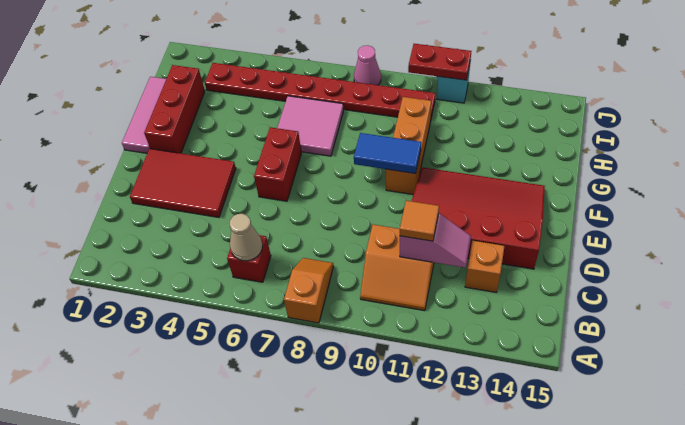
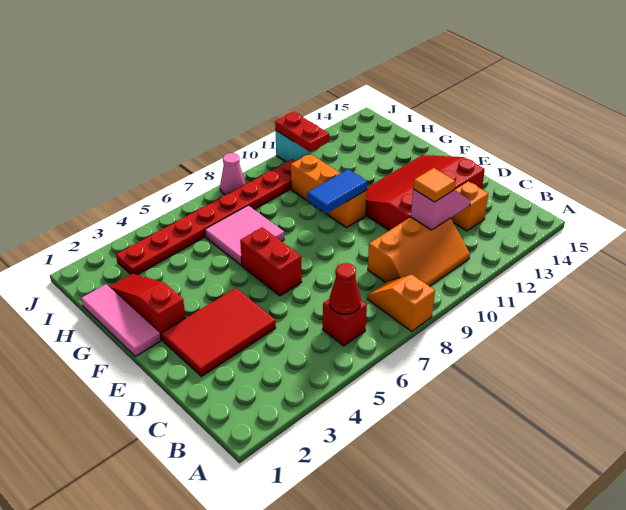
tan cone B6 level 2 -> red cone B6 level 2
orange slope B10:C11 level 1 top C -> orange slope B9:C11 level 1 top C
red brick F2:H2 level 1 -> red slope F2:H2 level 1 top F
red plate J10:J11 level 2 -> red plate I11:J11 level 2

